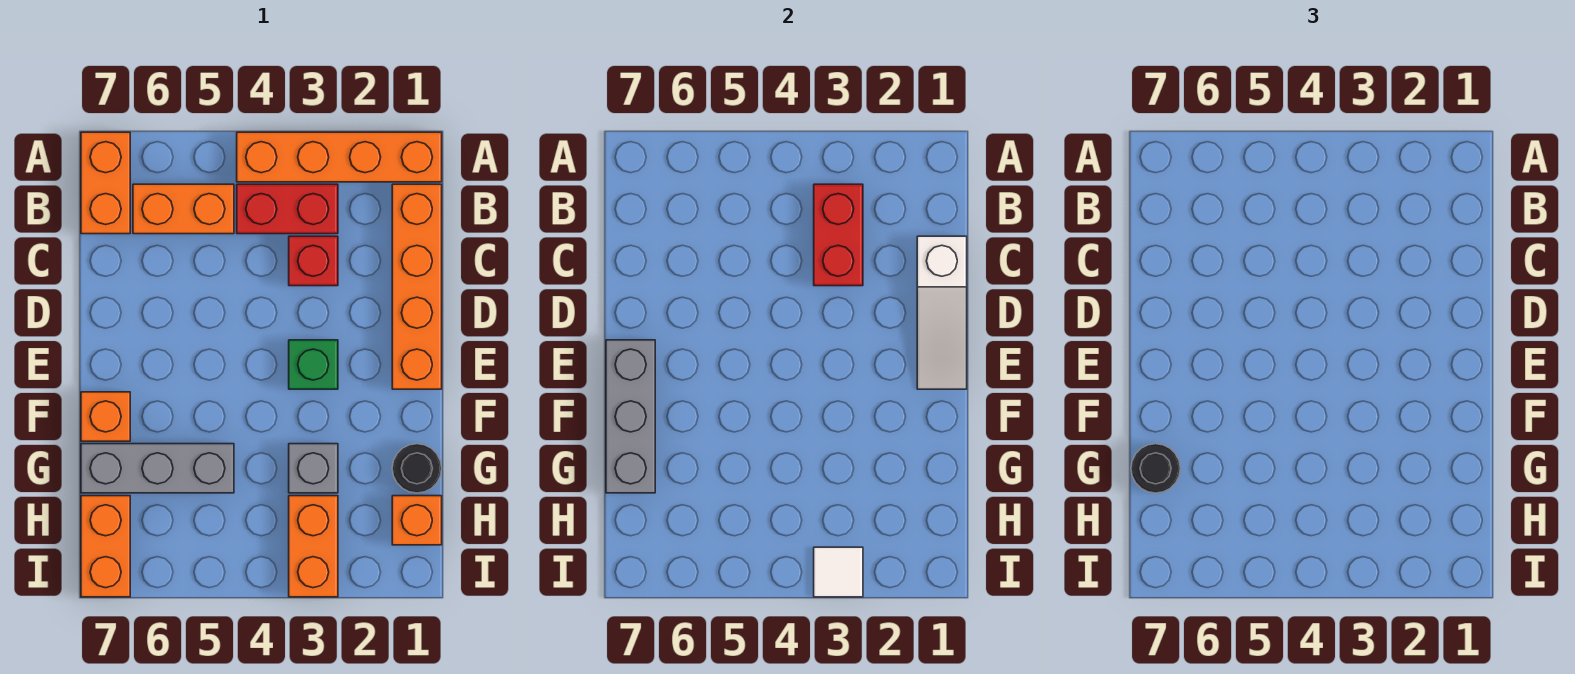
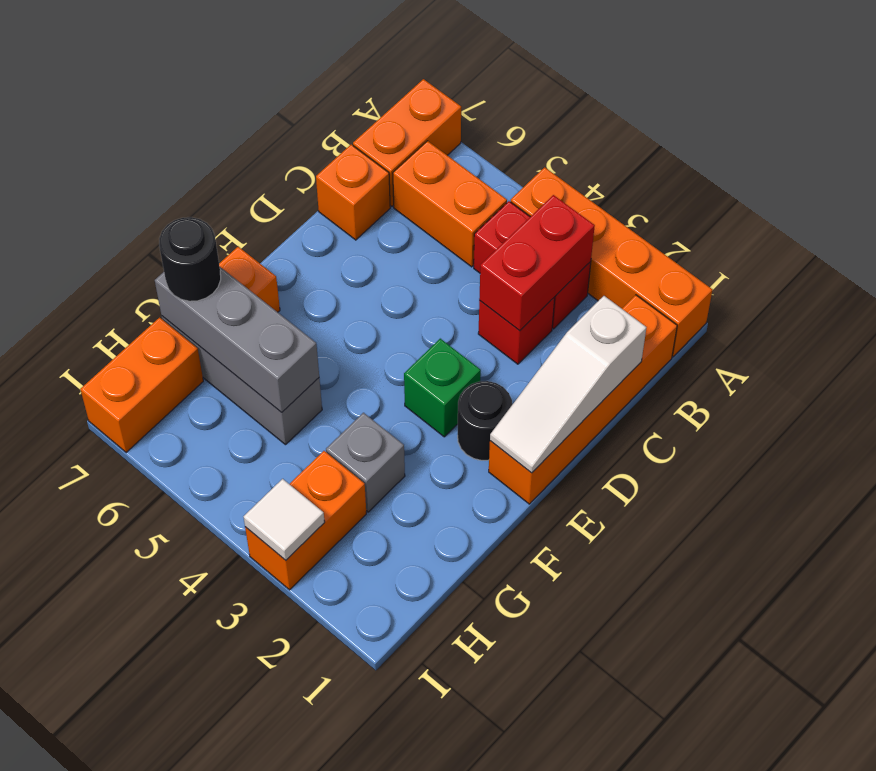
grey brick E7:G7 level 2 -> grey brick G5:G7 level 2
black round brick G1 level 1 -> black round brick E2 level 1
orange brick H1 level 1 -> orange brick C7 level 1

